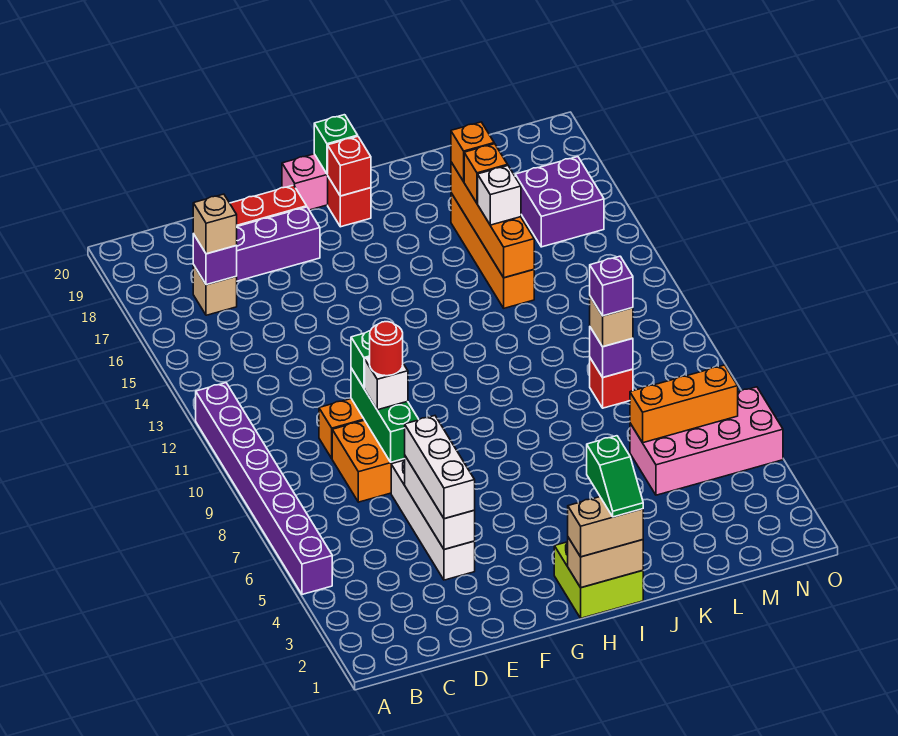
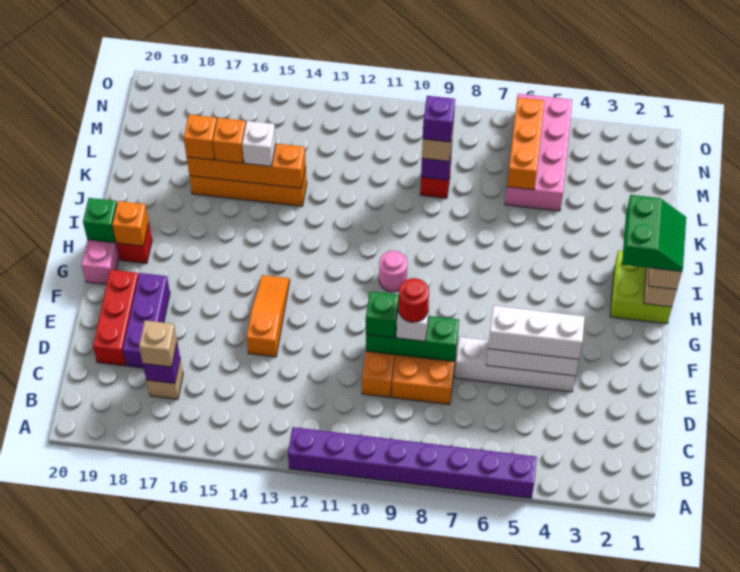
none -> orange slope E14:G14 level 1 top E
none -> pink round brick H10 level 1
red brick H19 level 2 -> orange brick H19 level 2
green slope I1:I2 level 4 top 2 -> green slope H1:I2 level 4 top 2
purple brick M16:N17 level 1 -> none

